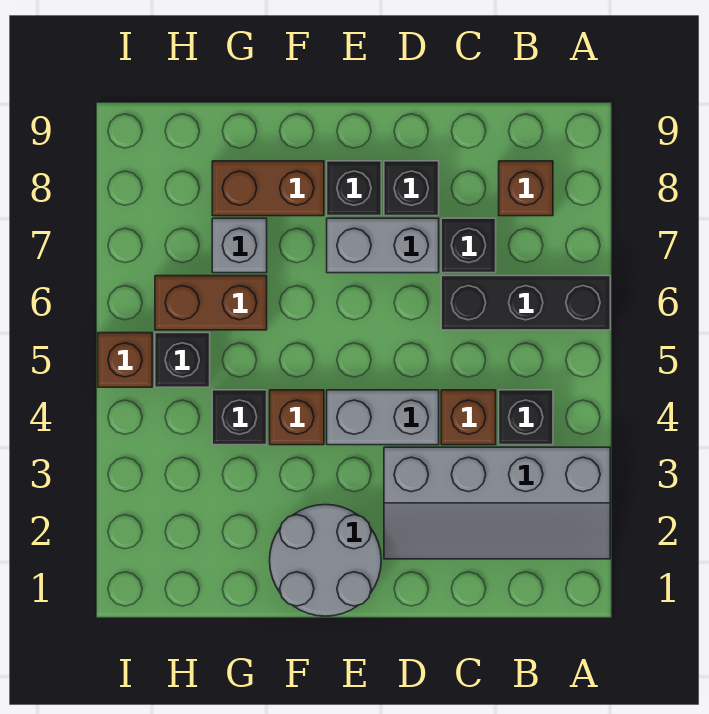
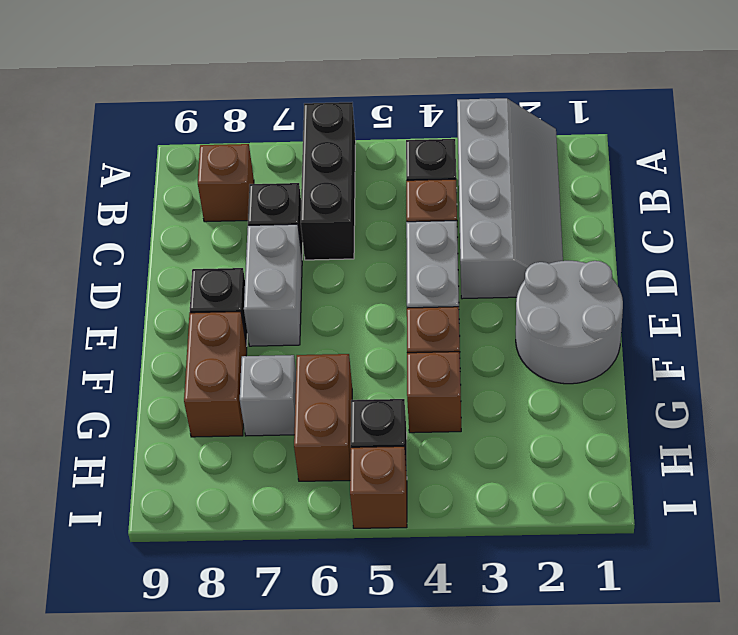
black brick D8 level 1 -> none
black brick G4 level 1 -> brown brick G4 level 1

